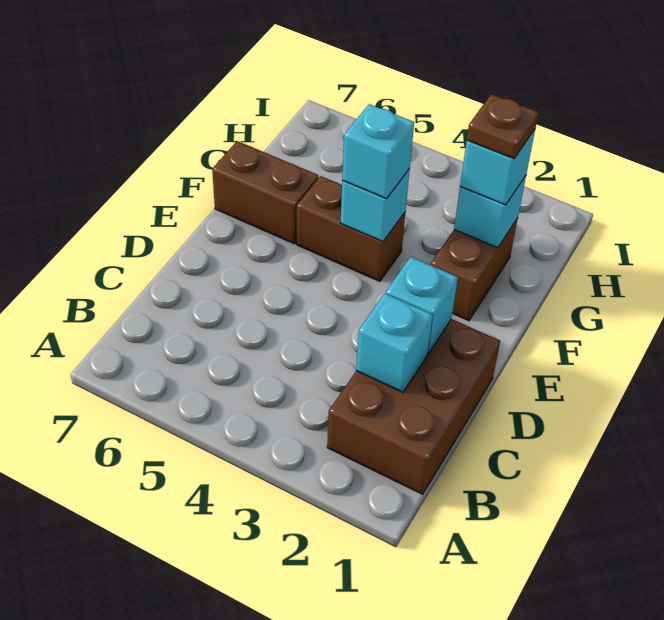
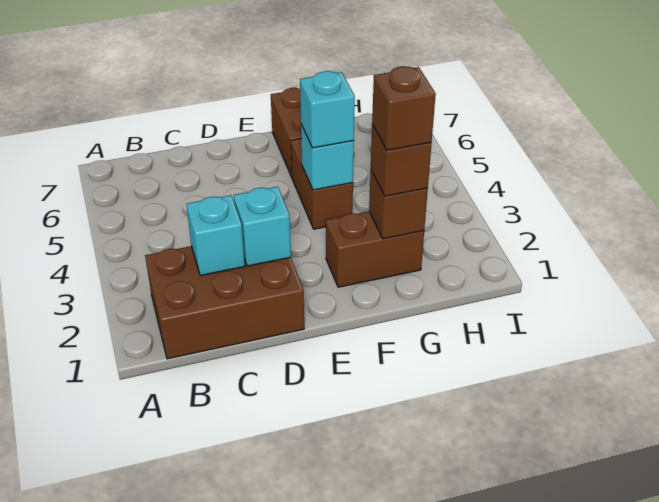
cyan brick G2 level 2 -> brown brick G2 level 2
cyan brick G2 level 3 -> brown brick G2 level 3
brown plate G2 level 4 -> brown brick G2 level 4

